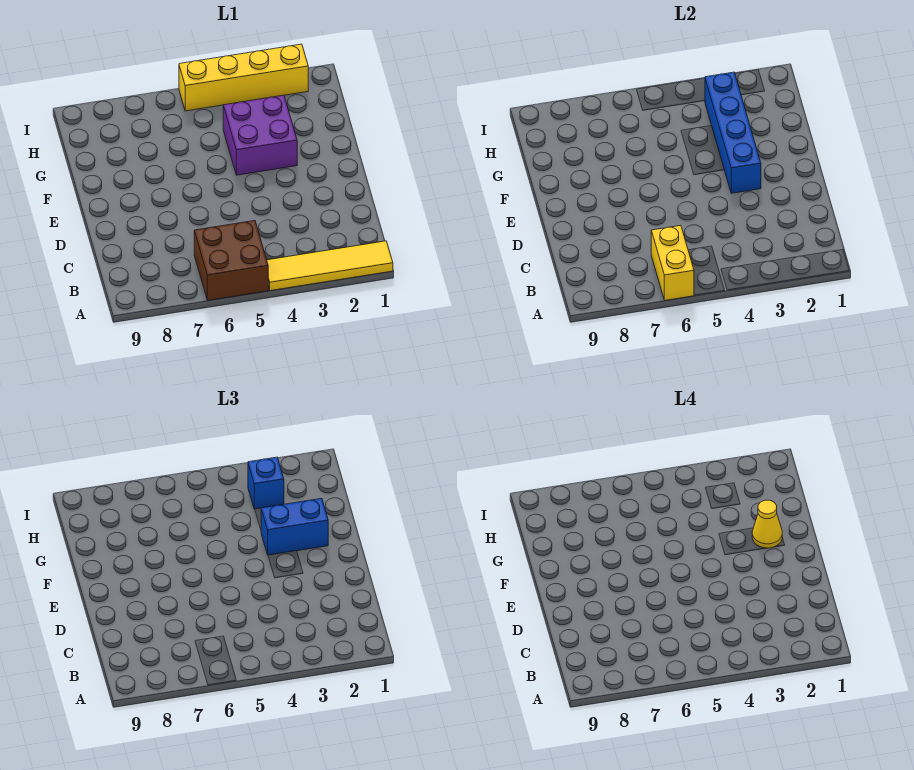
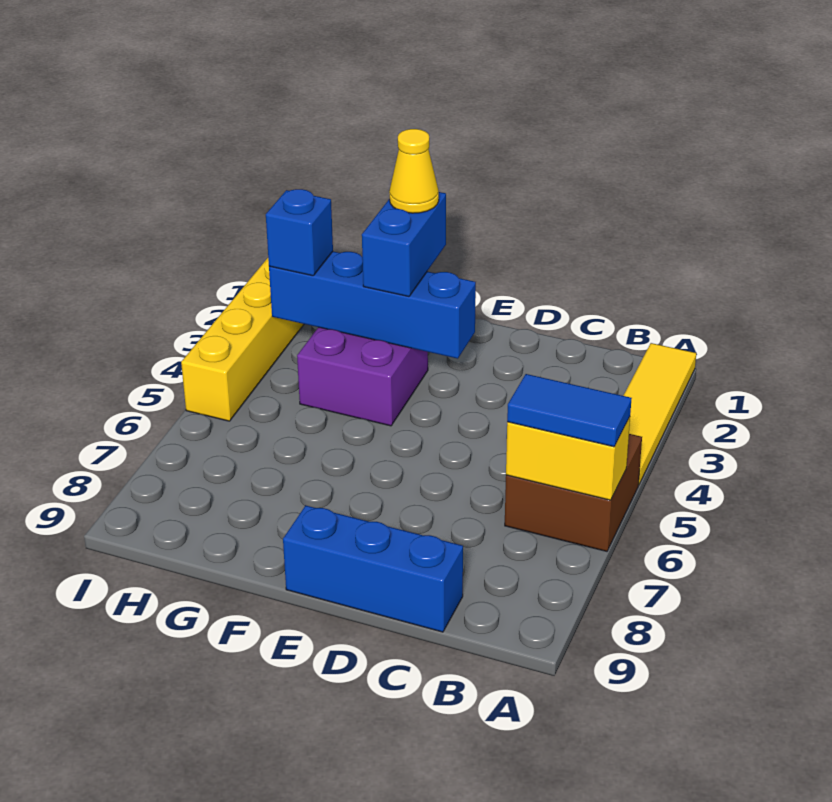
none -> blue tile A6:B6 level 3
none -> blue brick C9:E9 level 1

